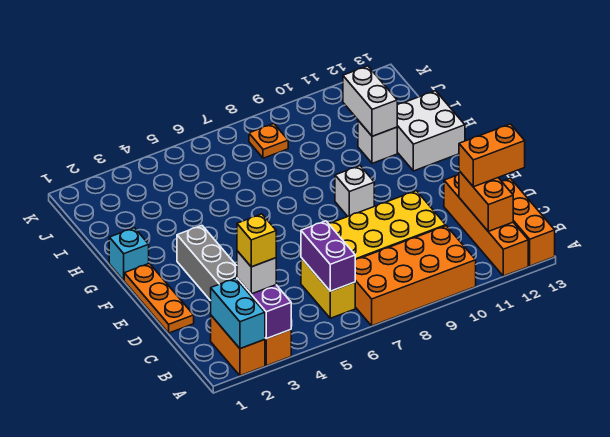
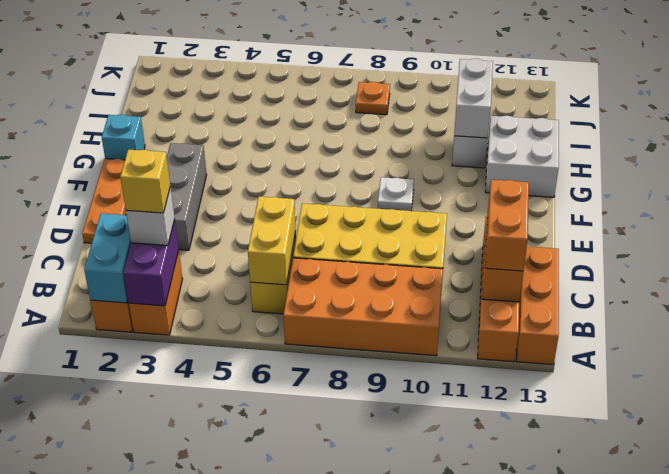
purple brick B6:C6 level 2 -> yellow brick B6:C6 level 2
orange brick C12:C13 level 3 -> orange brick B12:C12 level 3
white brick F9 level 1 -> white plate F9 level 1

